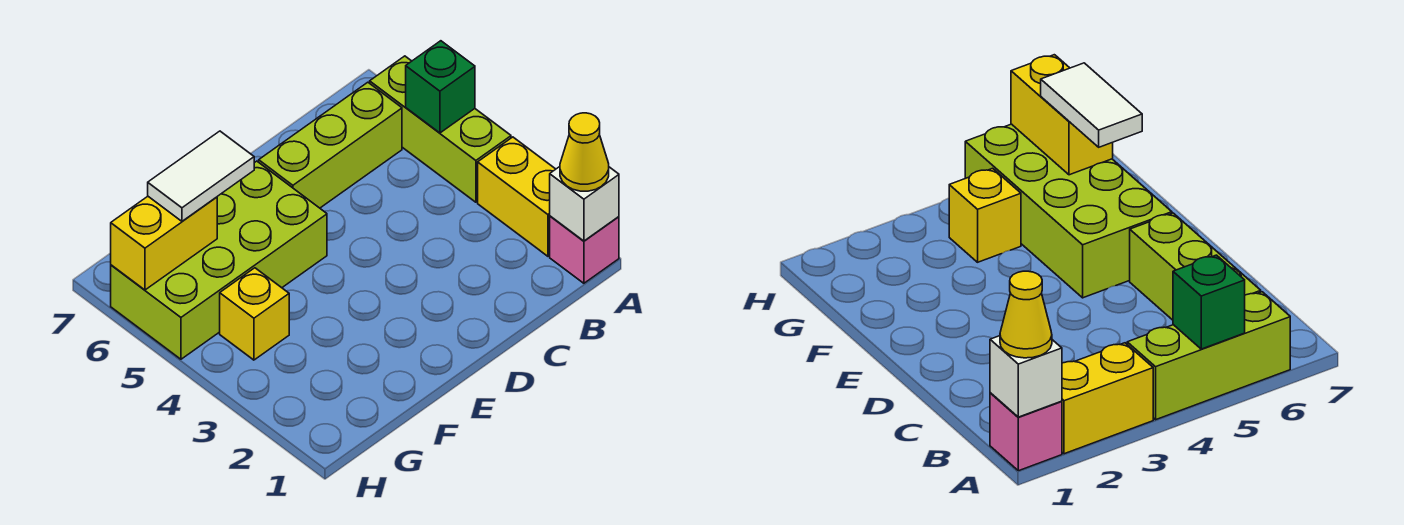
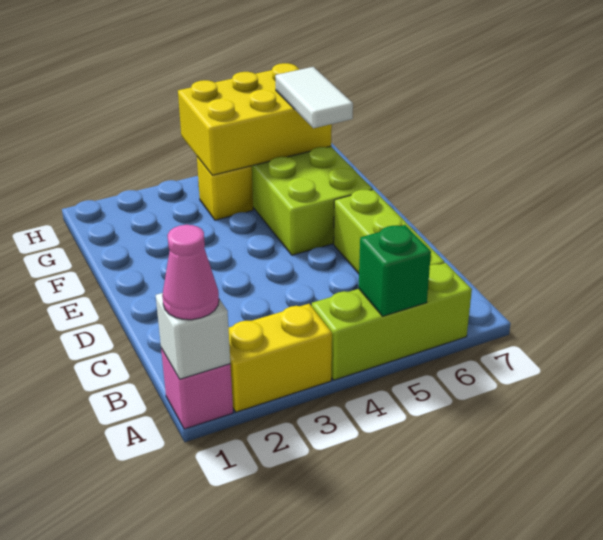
yellow cone A1 level 3 -> pink cone A1 level 3
yellow brick G6:H6 level 2 -> yellow brick G4:H6 level 2

